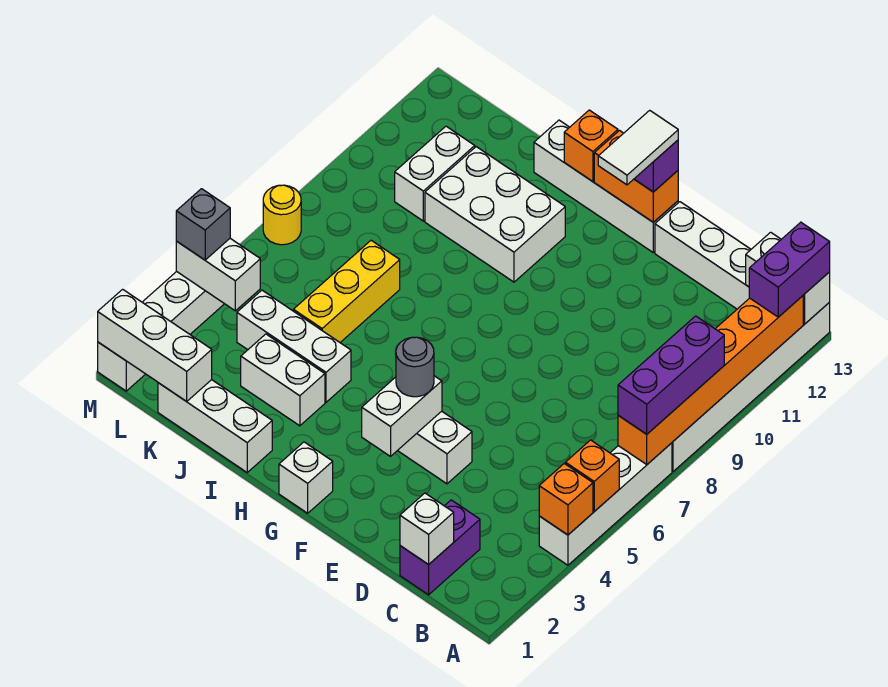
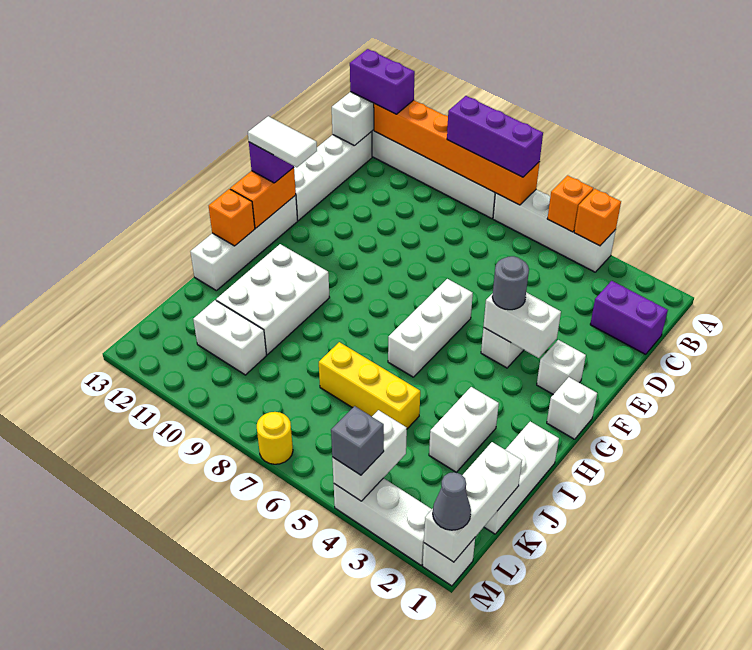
white brick C1 level 2 -> white brick F2 level 1
white brick I4:K4 level 1 -> white brick F6:H6 level 1
none -> grey cone M1 level 3

